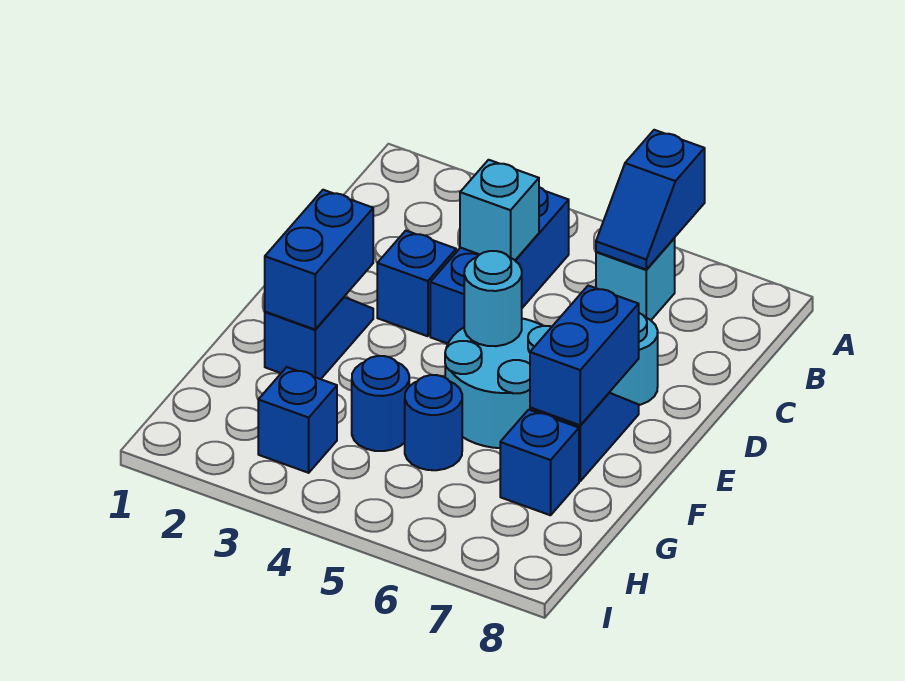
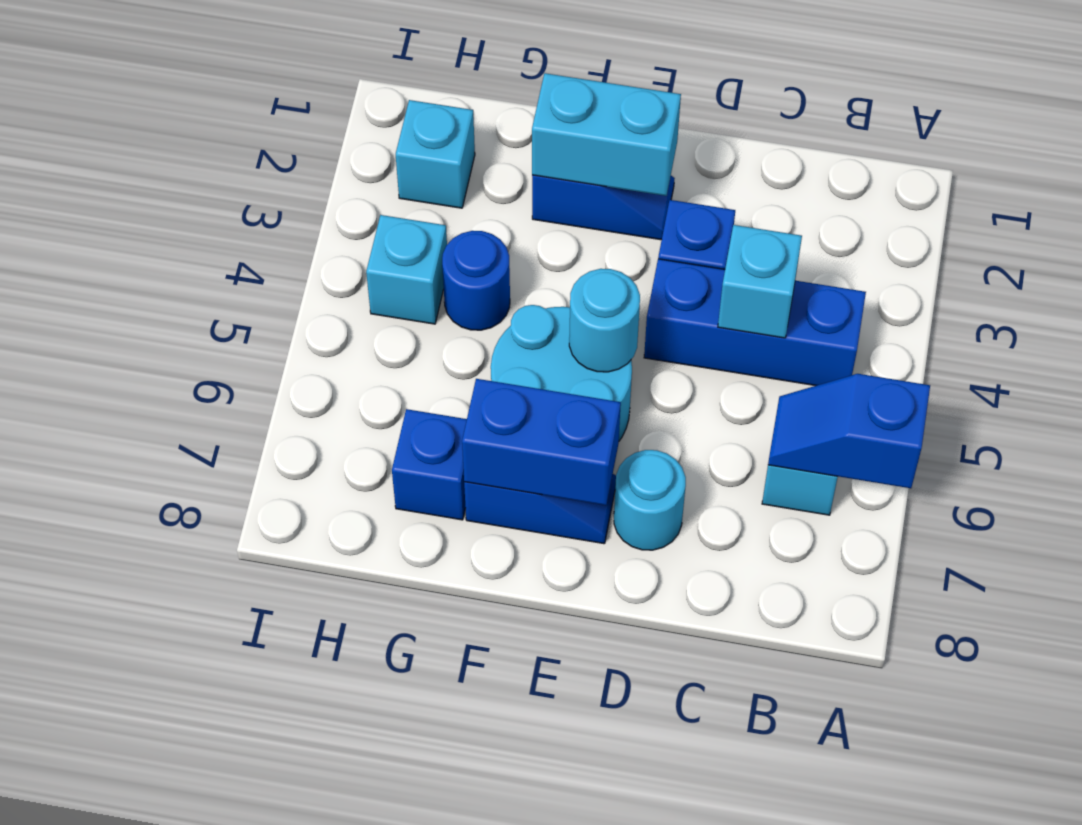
blue brick E2:F2 level 2 -> cyan brick E2:F2 level 2
blue round brick G5 level 1 -> none
none -> cyan brick H2 level 1
blue brick H3 level 1 -> none
none -> cyan brick H4 level 1

